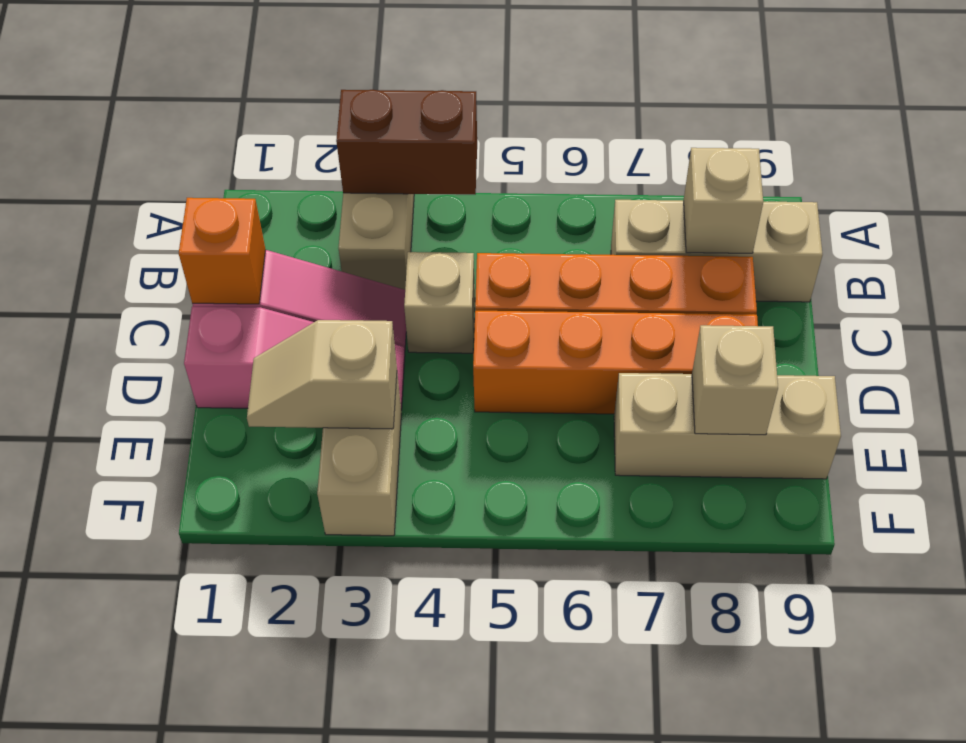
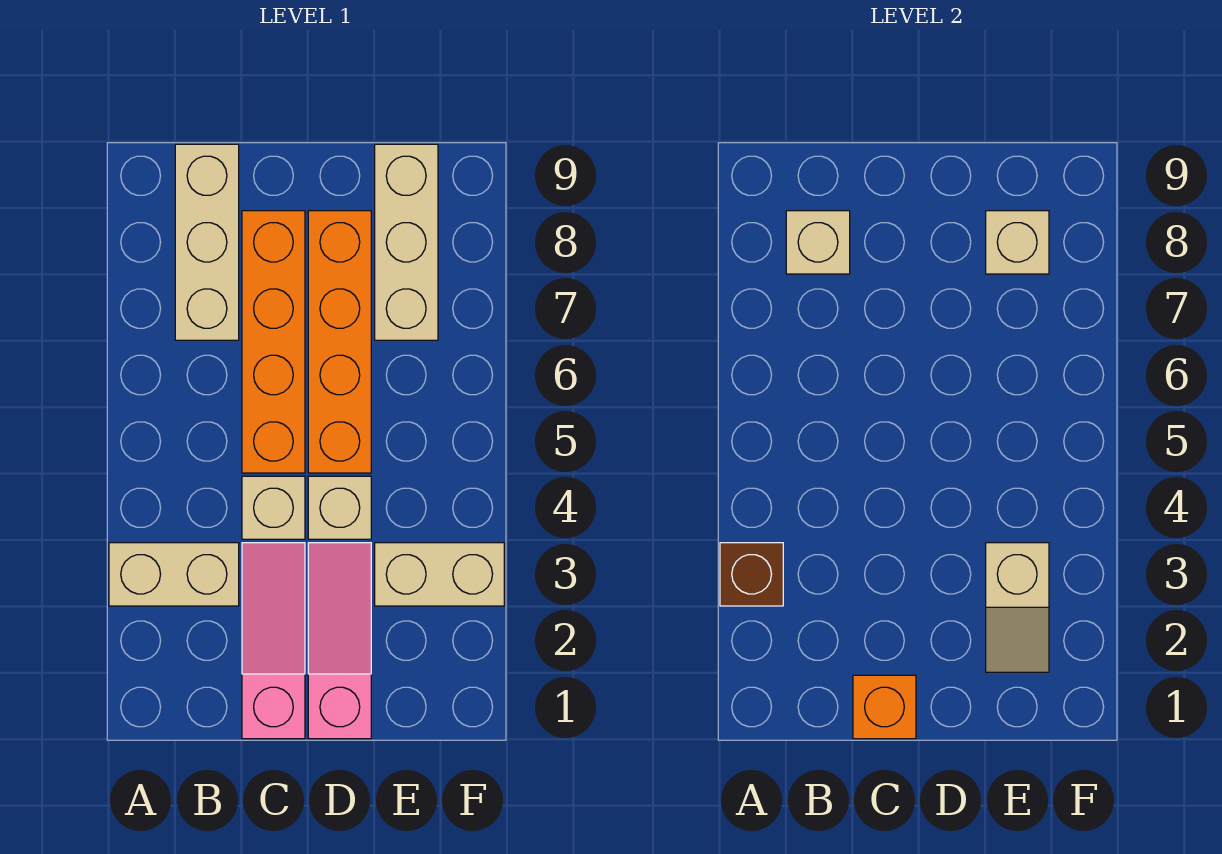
brown brick A3:A4 level 2 -> brown brick A3 level 2
none -> tan brick D4 level 1

